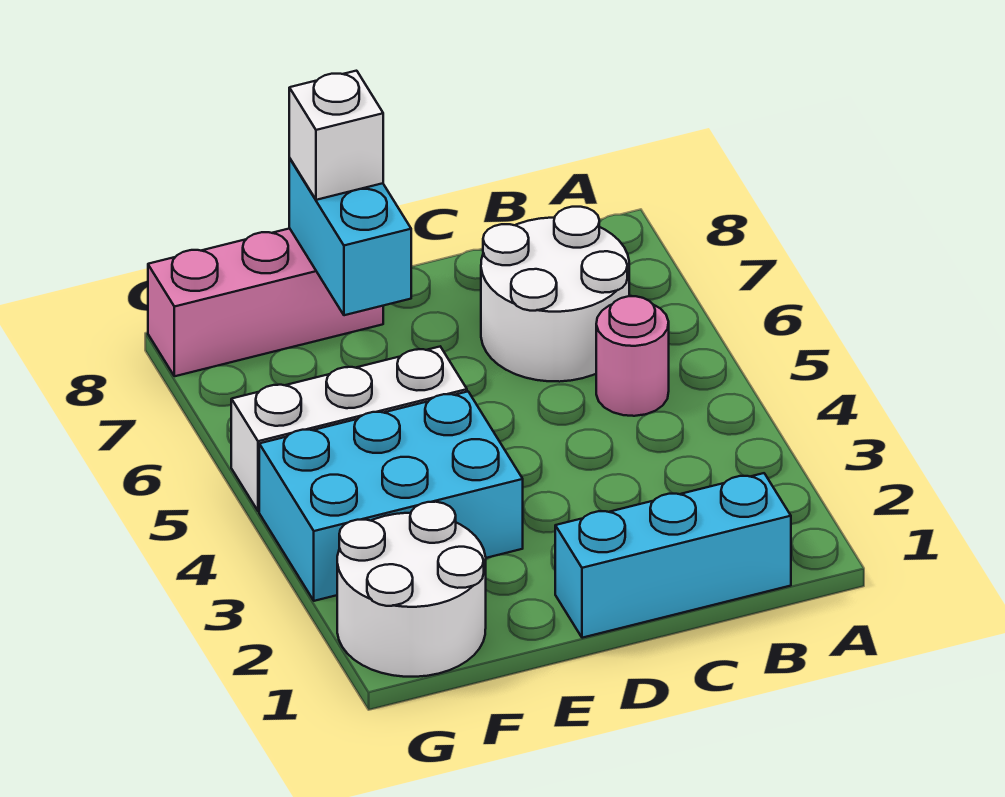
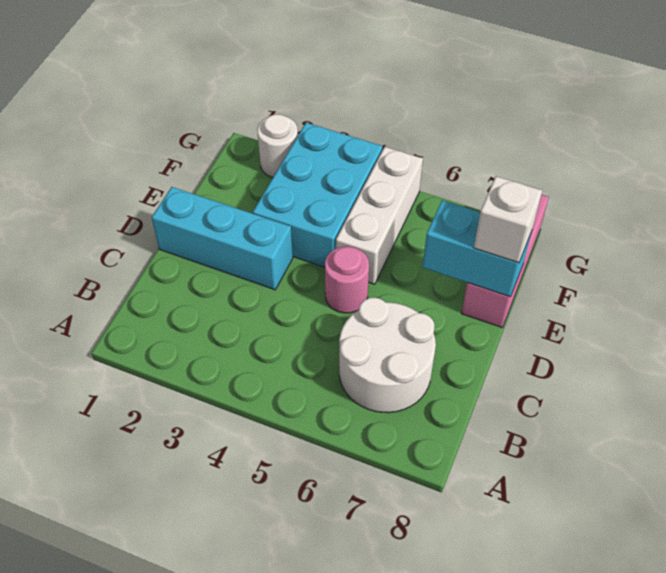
cyan brick B1:D1 level 1 -> cyan brick D1:D3 level 1
pink round brick B5 level 1 -> pink round brick D5 level 1
white round brick F1:G2 level 1 -> white round brick G2 level 1

